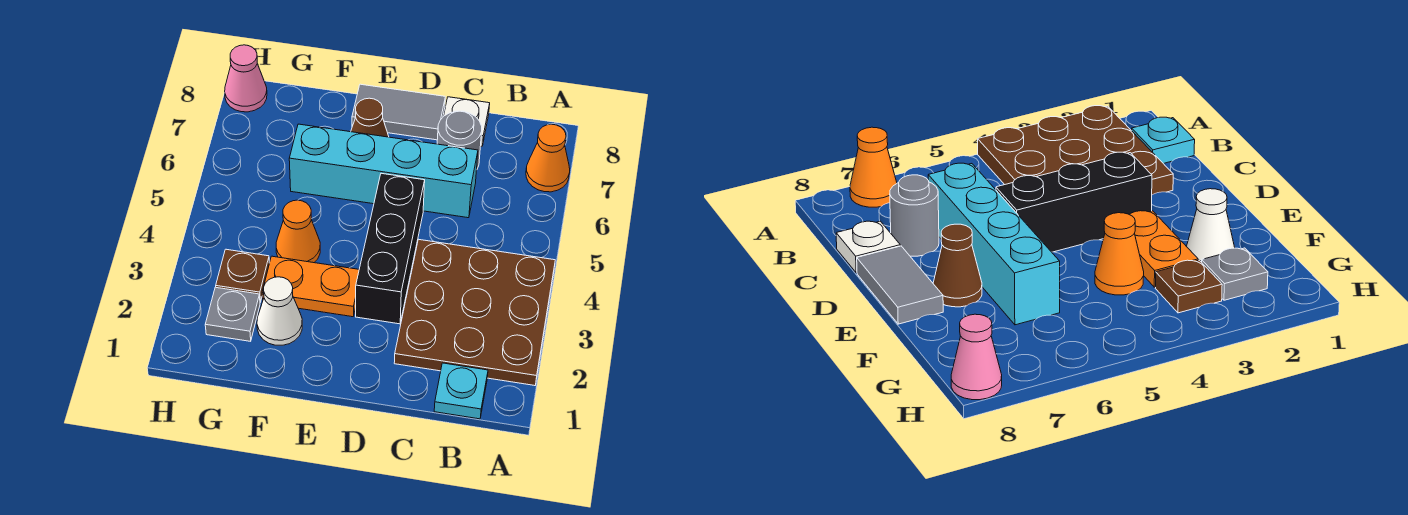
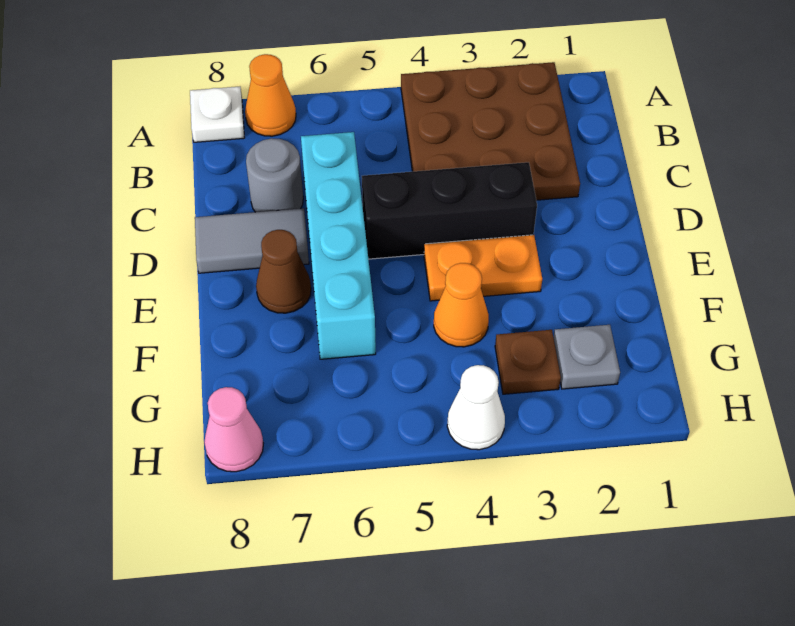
cyan plate B1 level 1 -> none
white plate C8 level 1 -> white plate A8 level 1
grey tile D8:E8 level 1 -> grey tile D7:D8 level 1
orange plate E3:F3 level 1 -> orange plate E3:E4 level 1
white cone F2 level 1 -> white cone H4 level 1

